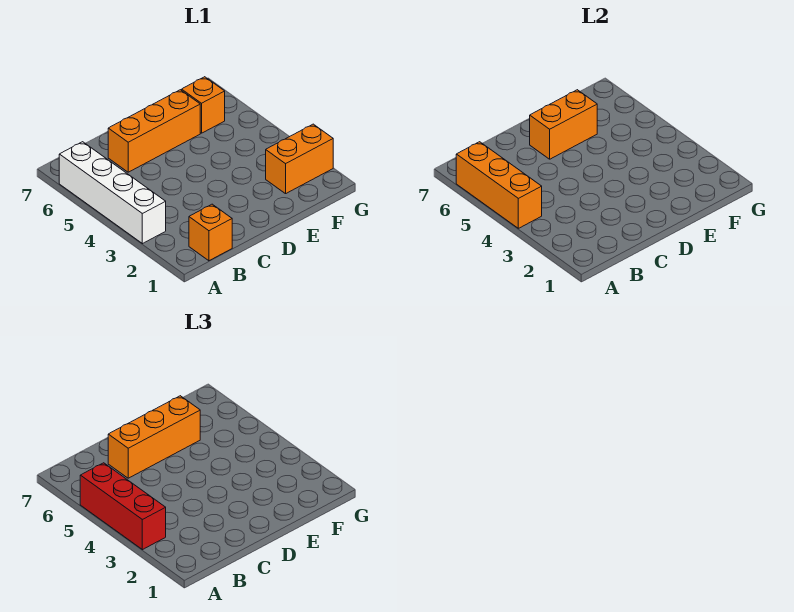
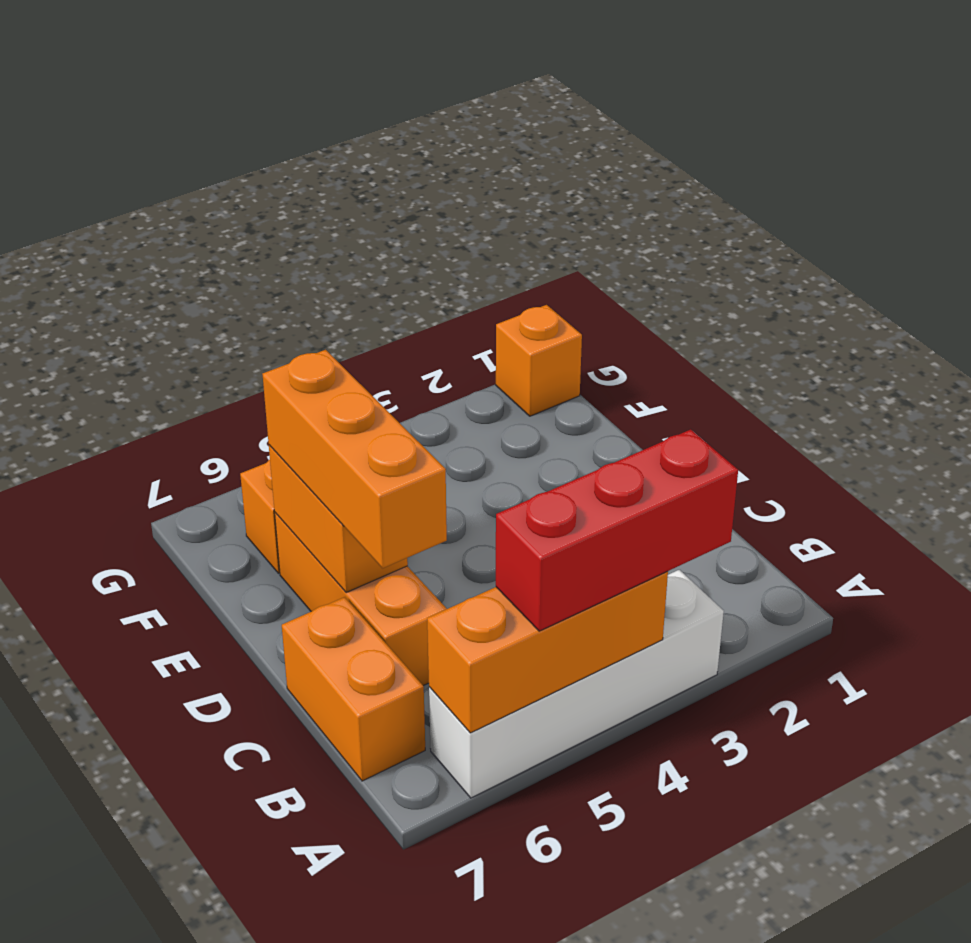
orange brick B1 level 1 -> orange brick G1 level 1
orange brick F2:G2 level 1 -> orange brick B7:C7 level 1

